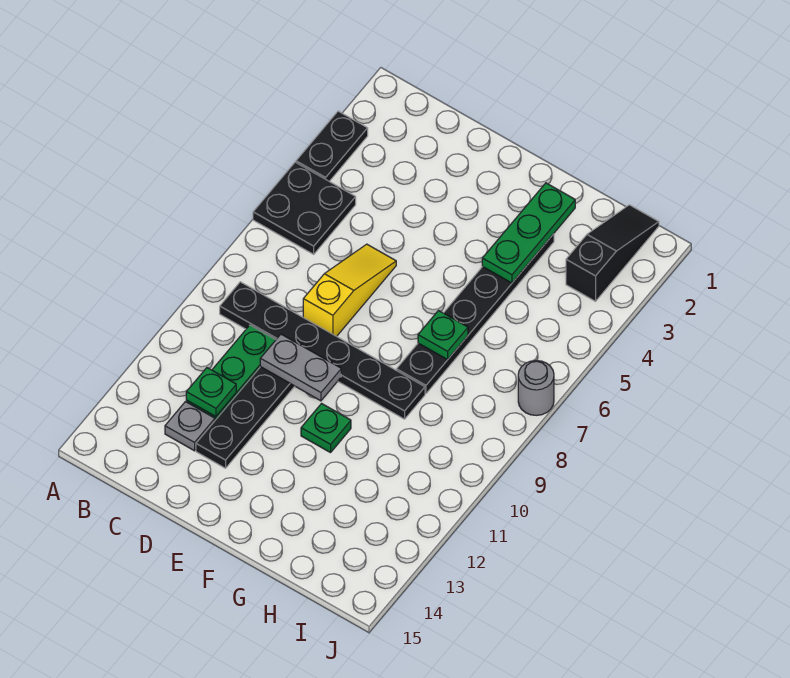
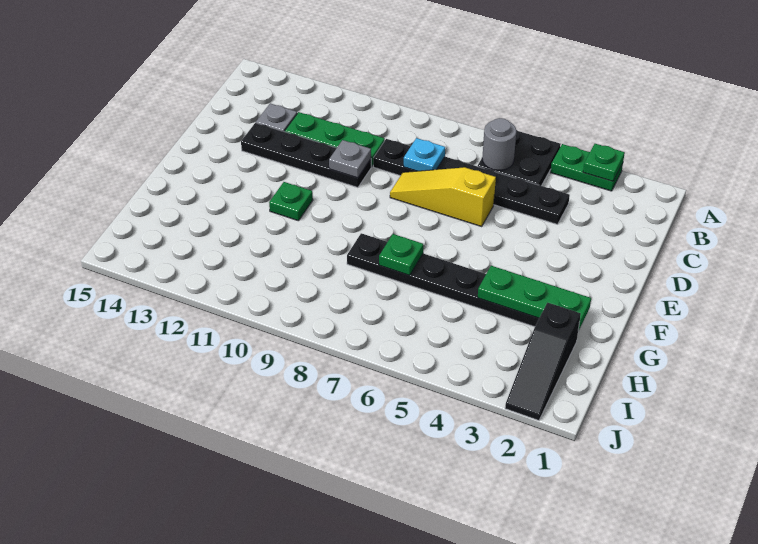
black plate A3:A4 level 1 -> green plate A3:A4 level 1
black plate B9:G9 level 1 -> black plate C4:C9 level 1
none -> cyan plate C8 level 2
green plate C12 level 2 -> green plate A3 level 2
yellow slope D6:D8 level 1 top 8 -> yellow slope D6:D8 level 1 top 6
grey plate D10:E10 level 2 -> grey plate D10 level 2
black slope I1:I3 level 1 top 3 -> black slope H2:J2 level 1 top H
grey round brick J7 level 1 -> grey round brick B6 level 2

